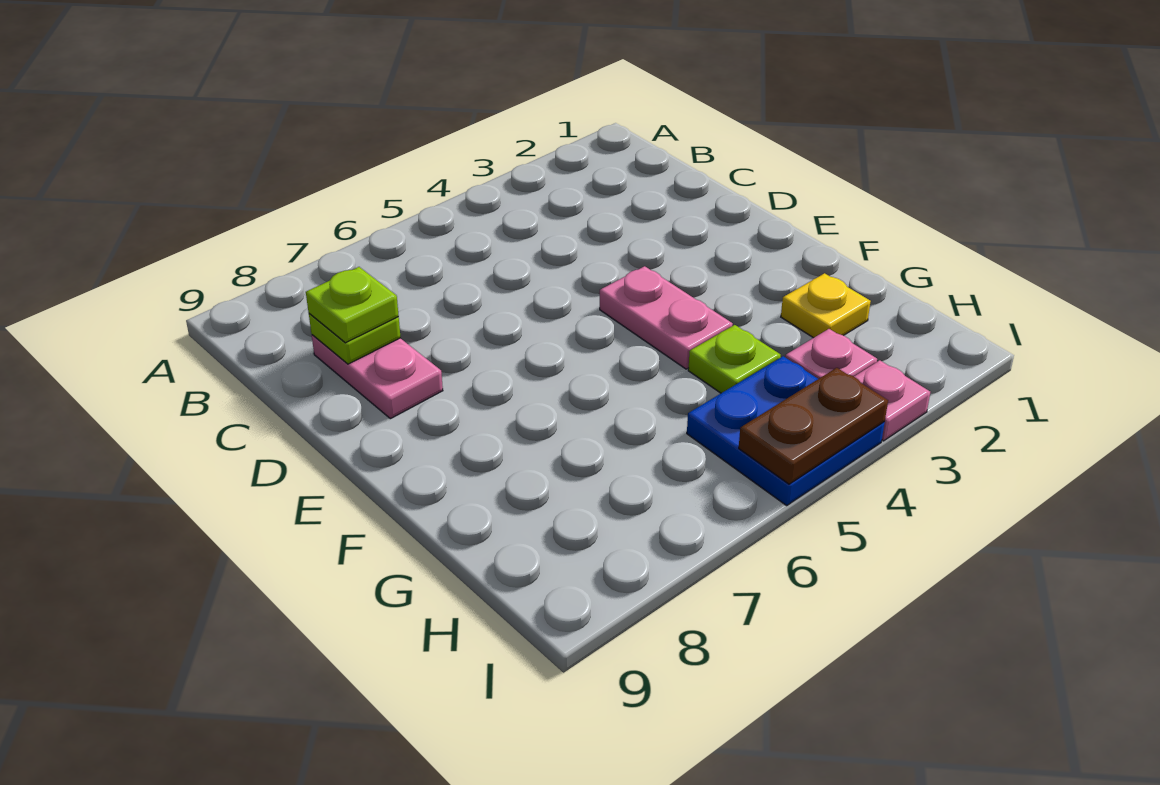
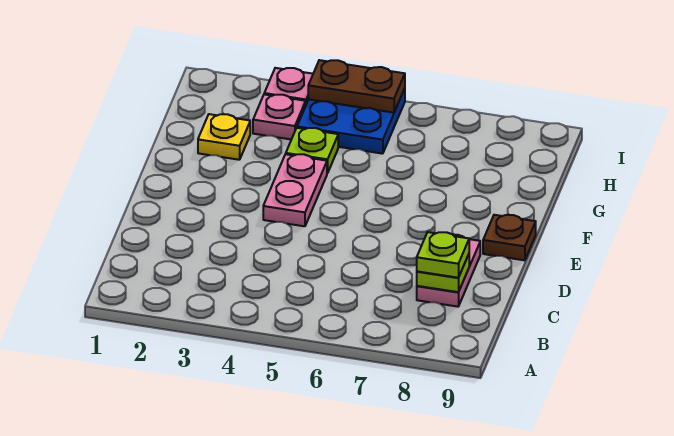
none -> brown plate E9 level 1

